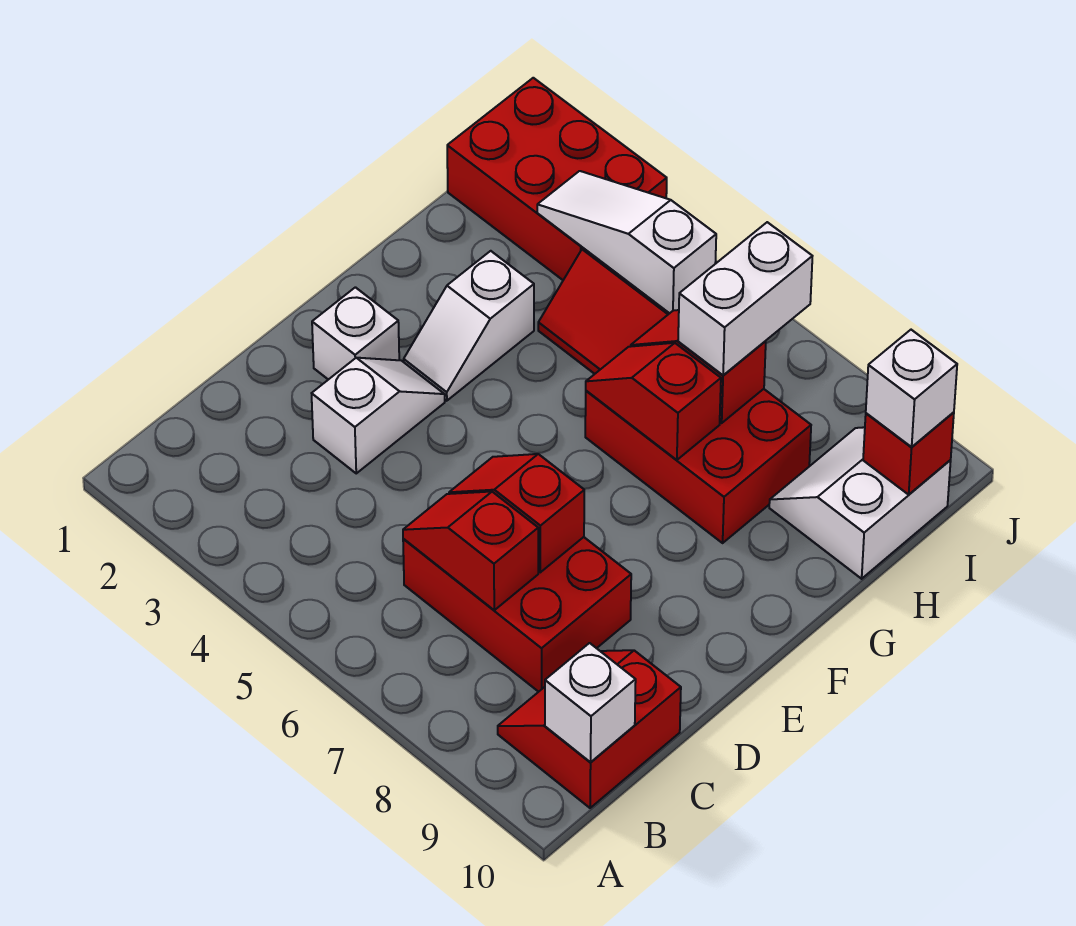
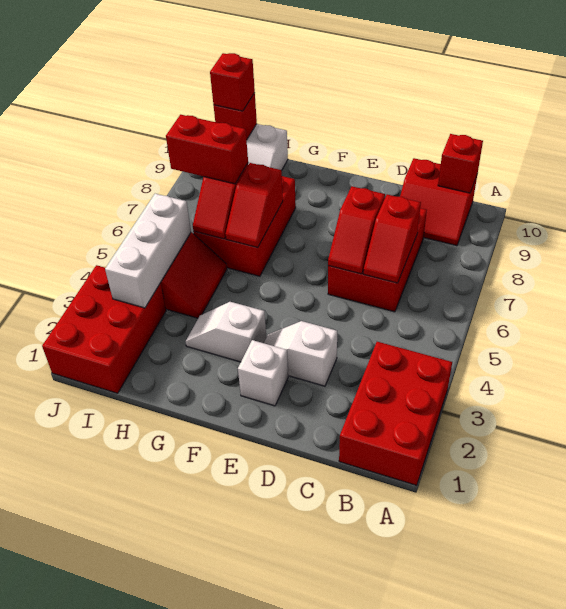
none -> red brick A1:B3 level 1
white brick B10 level 2 -> red brick B10 level 2
white slope F3:G3 level 1 top G -> white slope F3:G3 level 1 top F
white brick H7:I7 level 3 -> red brick H7:I7 level 3
white slope I3:I5 level 2 top 5 -> white brick I3:I5 level 2
white brick I10 level 3 -> red brick I10 level 3

